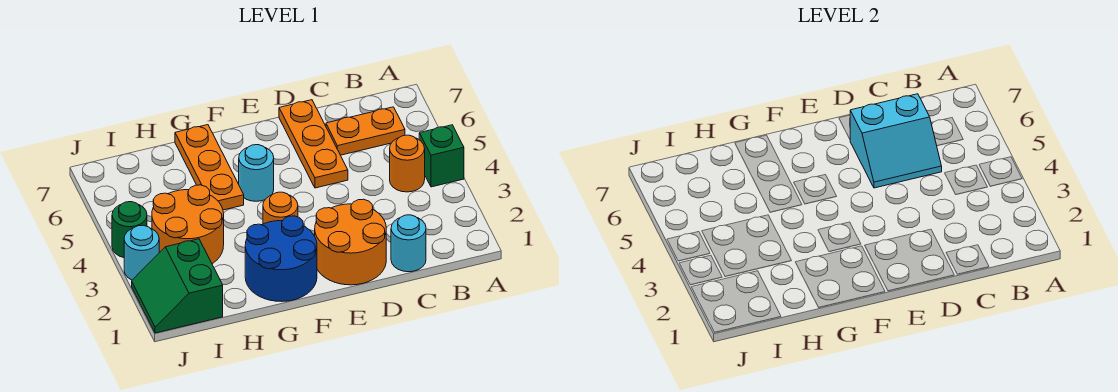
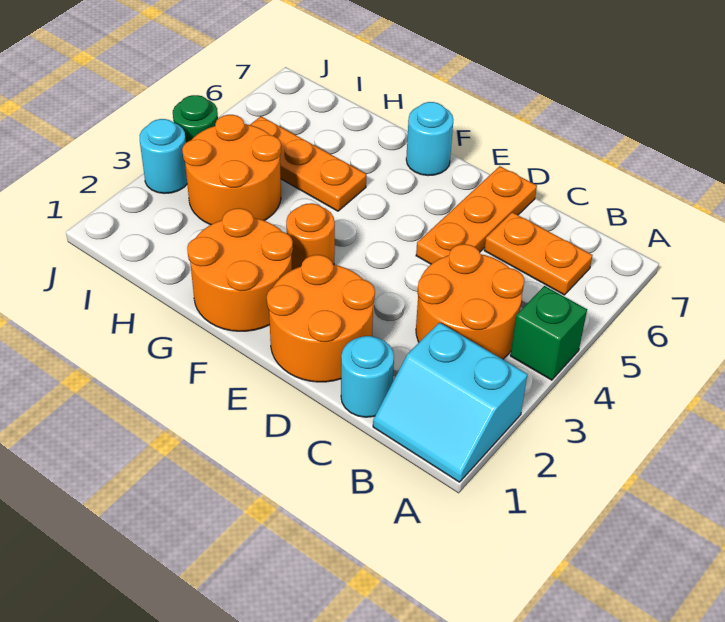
orange round brick B4 level 1 -> orange round brick B3:C4 level 1
cyan slope C5:D6 level 2 top 6 -> cyan slope A1:B2 level 1 top 2
blue round brick F1:G2 level 1 -> orange round brick F1:G2 level 1
cyan round brick F5 level 1 -> cyan round brick F7 level 1
orange plate G5:G7 level 1 -> orange plate G5:I5 level 1
green slope I1:J2 level 1 top I -> none

